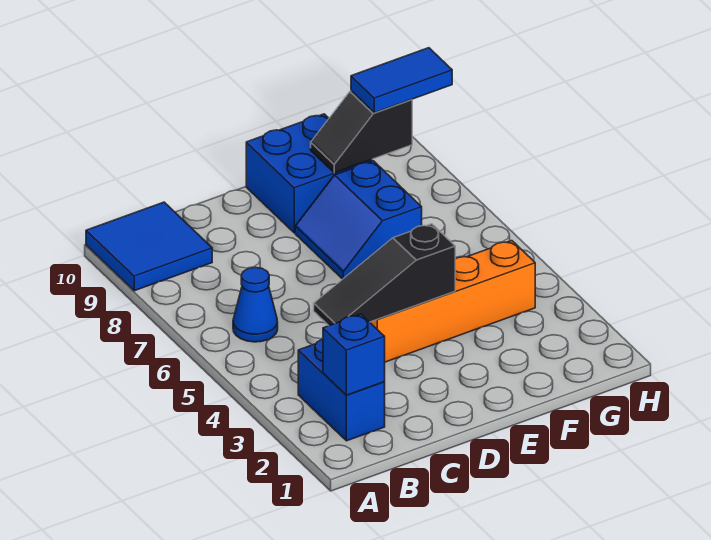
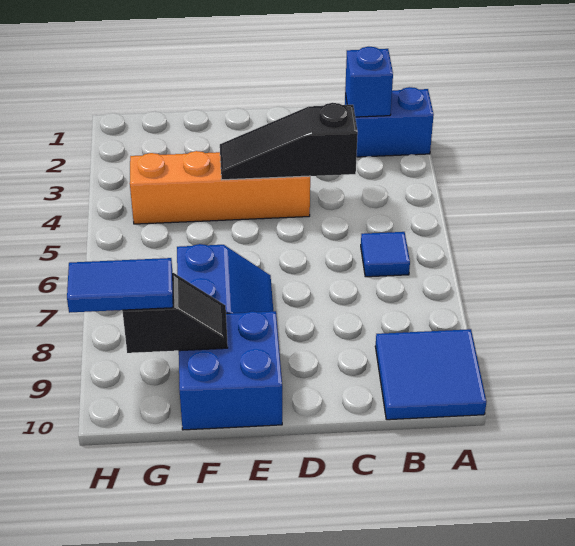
blue brick B2:B3 level 1 -> blue brick A2:B2 level 1
blue cone B6 level 1 -> blue tile B6 level 1
black slope C4:E4 level 2 top E -> black slope C4:E4 level 2 top C

